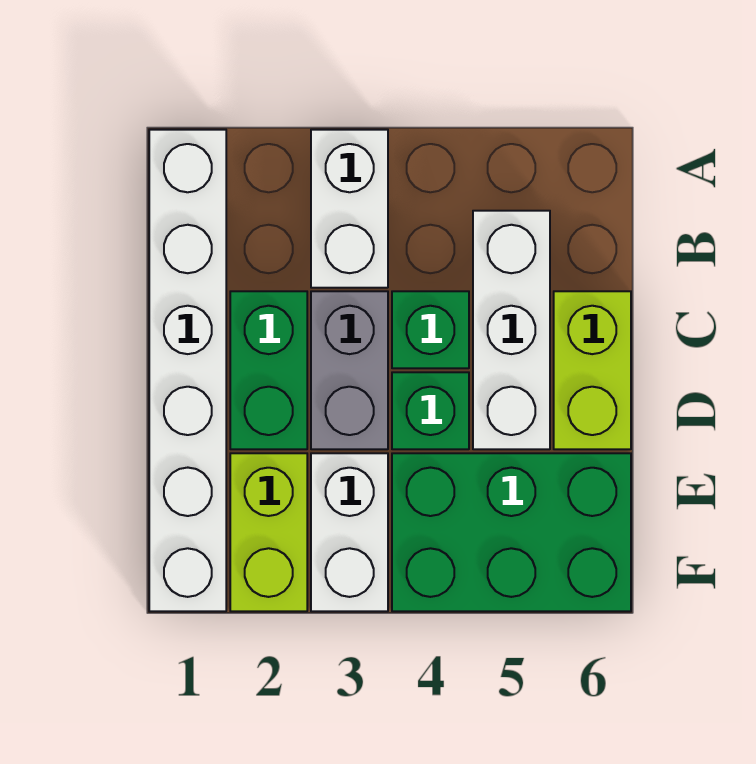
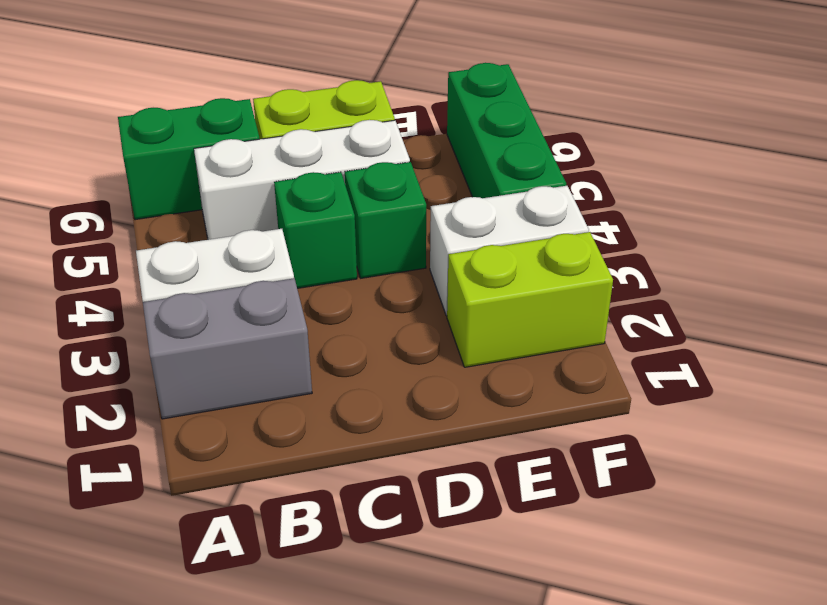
white brick A1:F1 level 1 -> none
green brick C2:D2 level 1 -> green brick A6:B6 level 1
grey brick C3:D3 level 1 -> grey brick A2:B2 level 1
green brick E4:F6 level 1 -> green brick F4:F6 level 1

